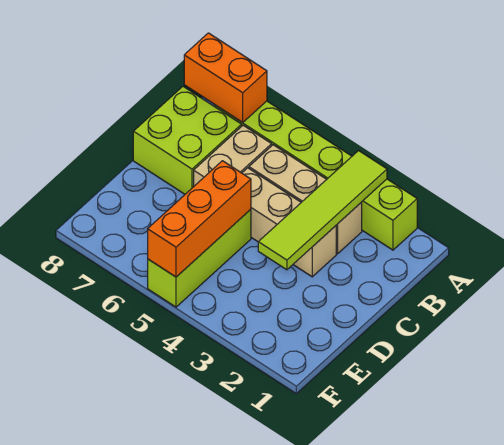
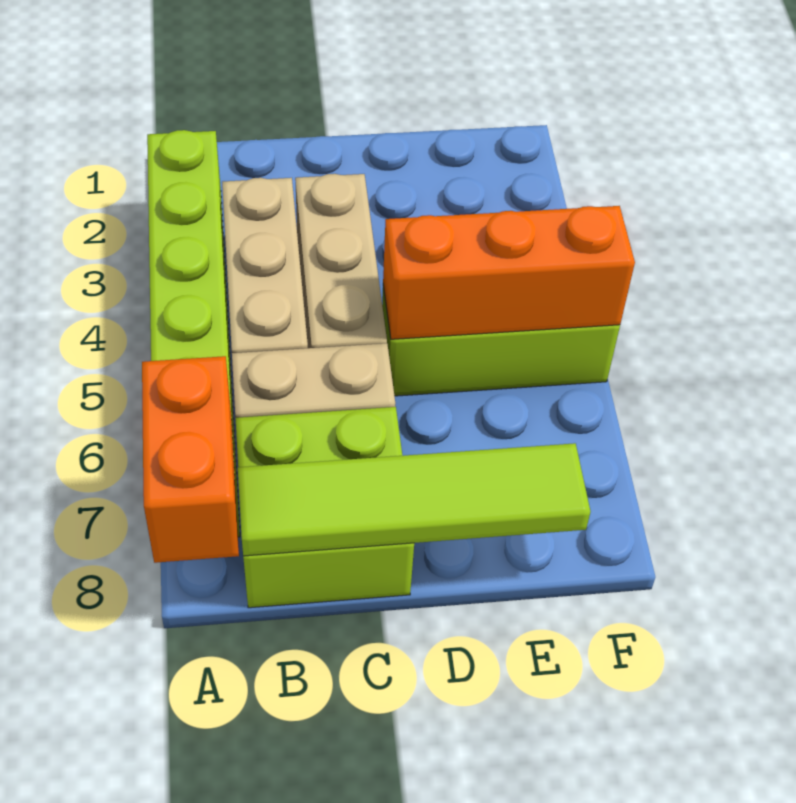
lime tile A3:D3 level 2 -> lime tile B8:E8 level 2

